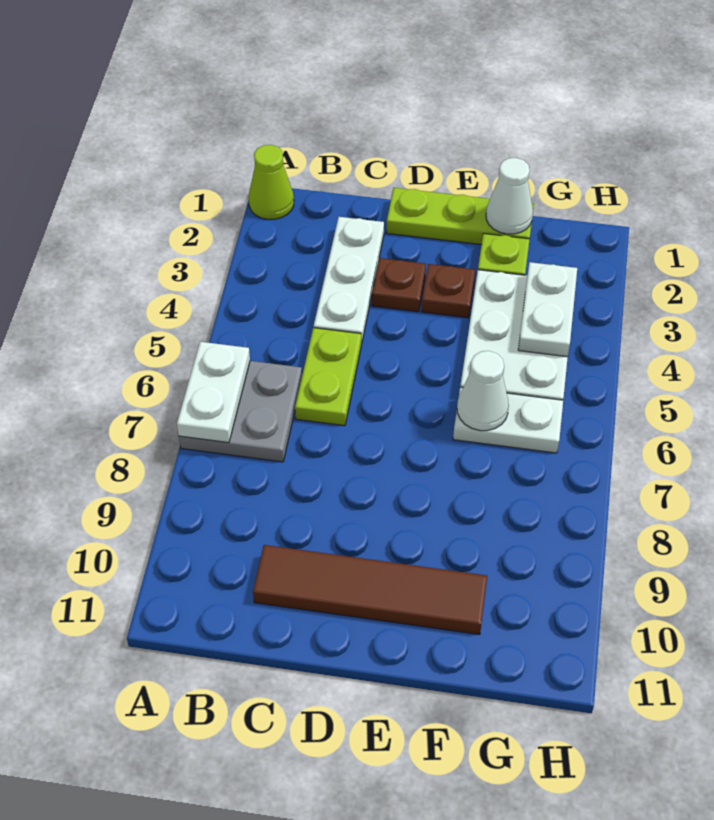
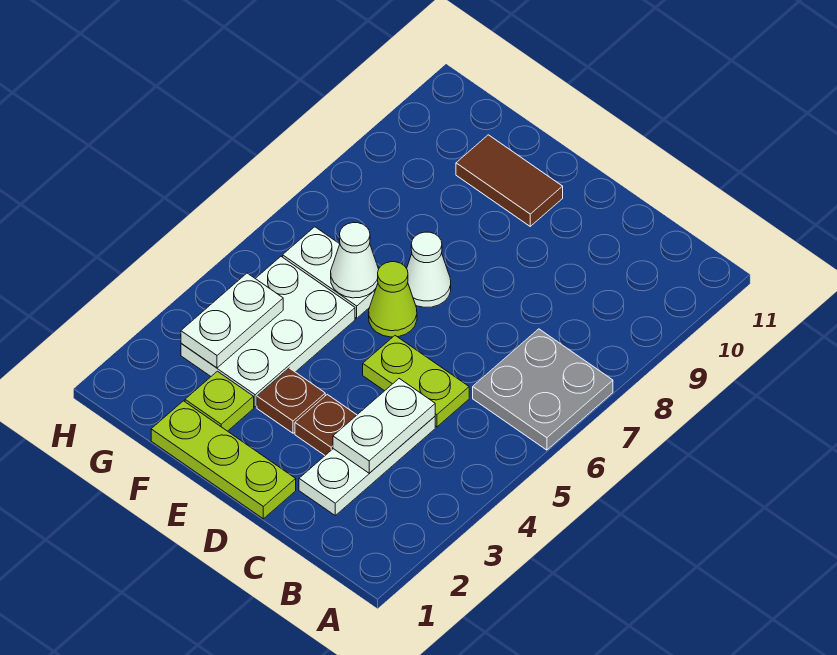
lime cone A1 level 1 -> lime cone E6 level 1
white plate A6:A7 level 2 -> white plate C3:C4 level 2
lime plate C5:C6 level 1 -> lime plate C5:D5 level 1
brown tile C10:F10 level 1 -> brown tile E10:F10 level 1
white cone F1 level 2 -> white cone E7 level 1

